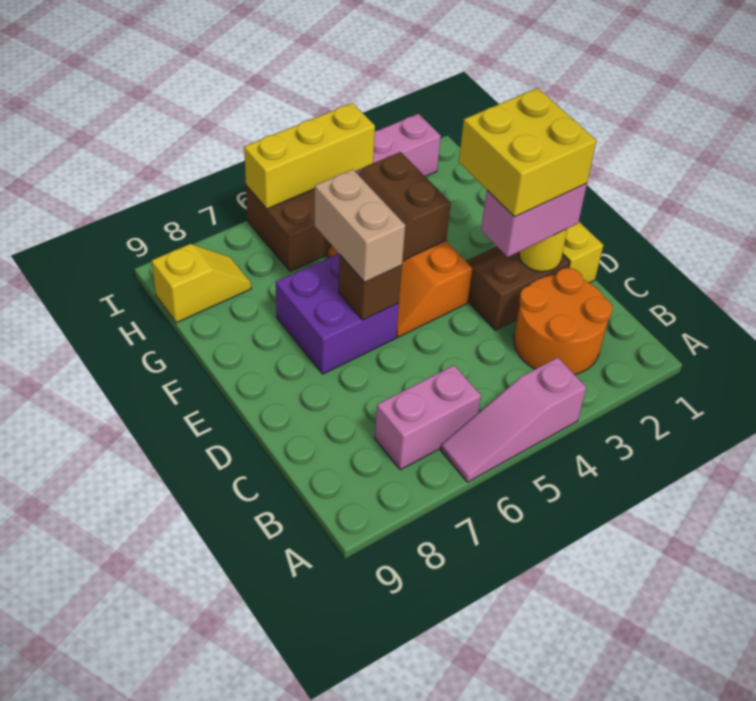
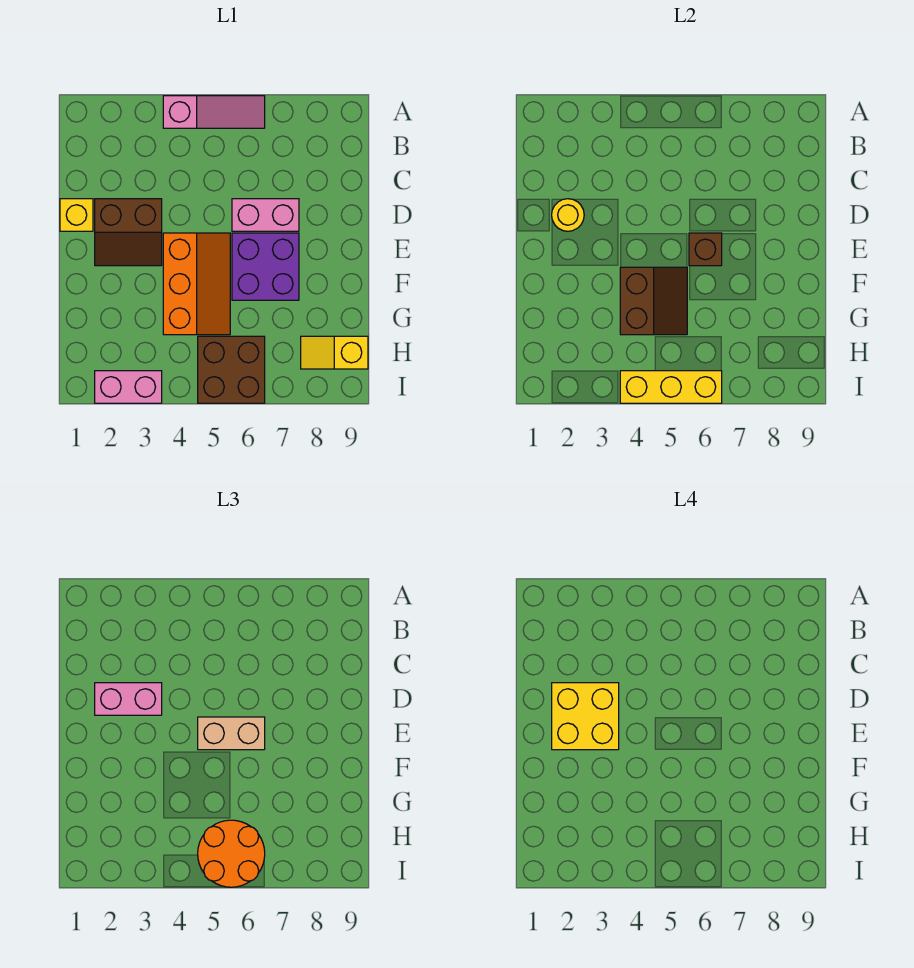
orange round brick B2:C3 level 1 -> orange round brick H5:I6 level 3
pink brick B6:B7 level 1 -> pink brick D6:D7 level 1
tan brick E6:F6 level 3 -> tan brick E5:E6 level 3

